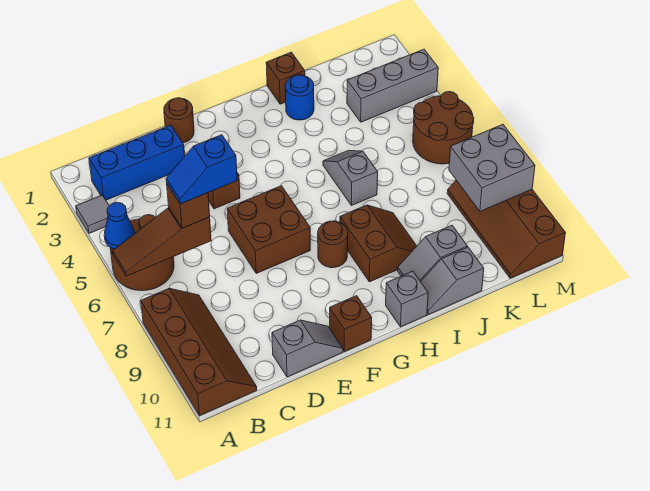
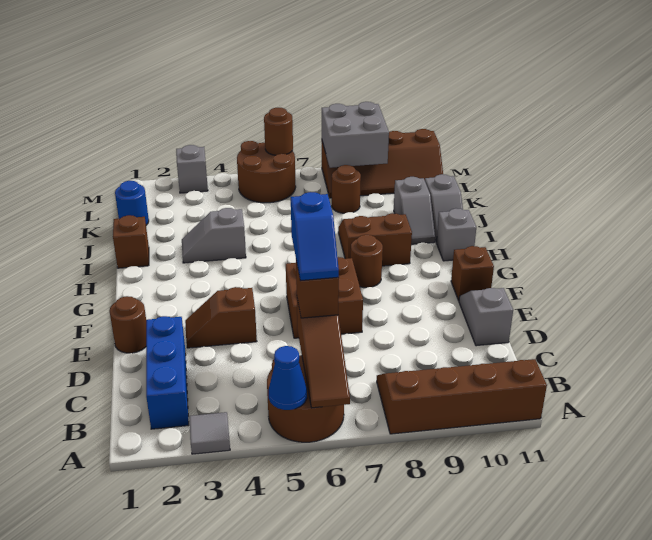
blue round brick I2 level 1 -> blue round brick K1 level 1
grey slope I5:I6 level 1 top 6 -> grey slope I3:I4 level 1 top 4
grey brick K3:M3 level 1 -> grey brick M3 level 1
none -> brown round brick K8 level 1
none -> brown round brick M6 level 2

